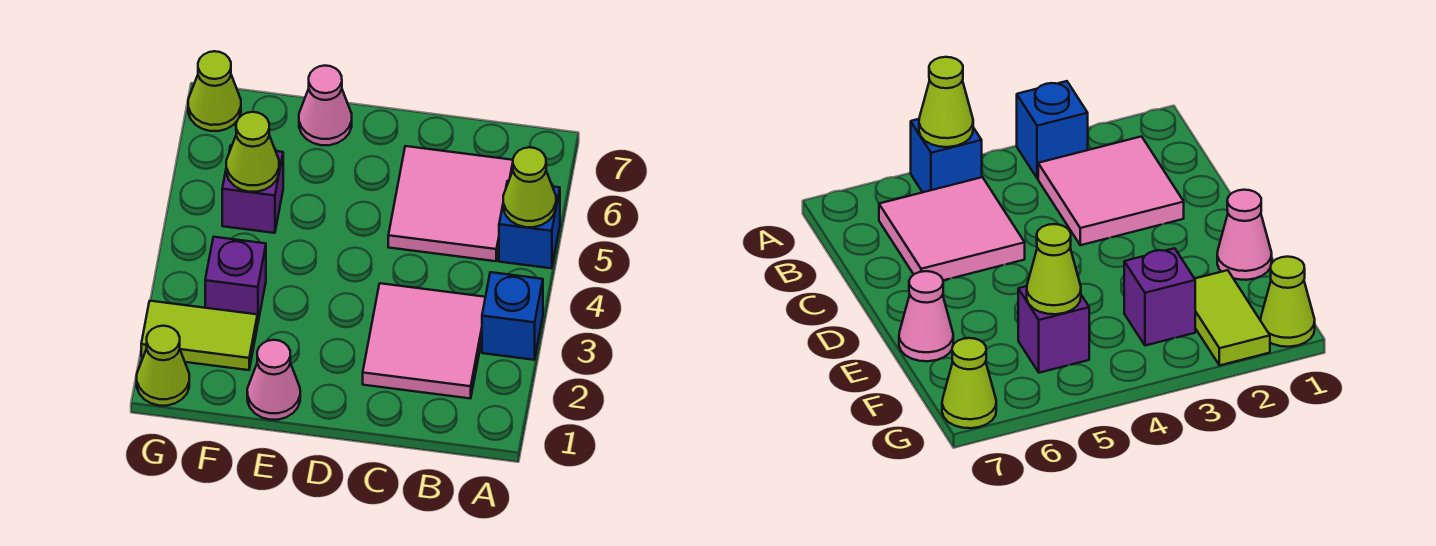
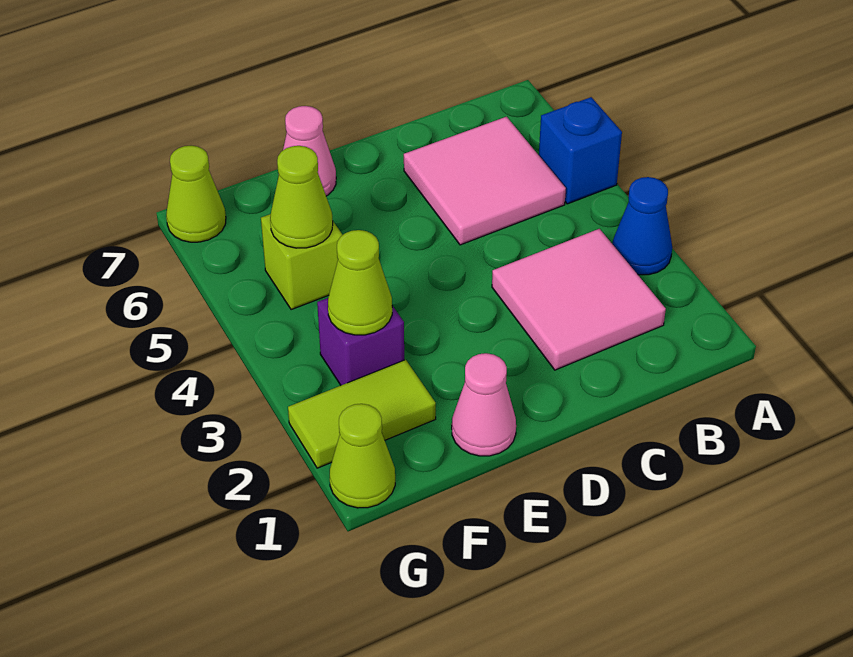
blue brick A3 level 1 -> blue cone A3 level 1
lime cone A5 level 2 -> lime cone F3 level 2
purple brick F5 level 1 -> lime brick F5 level 1

